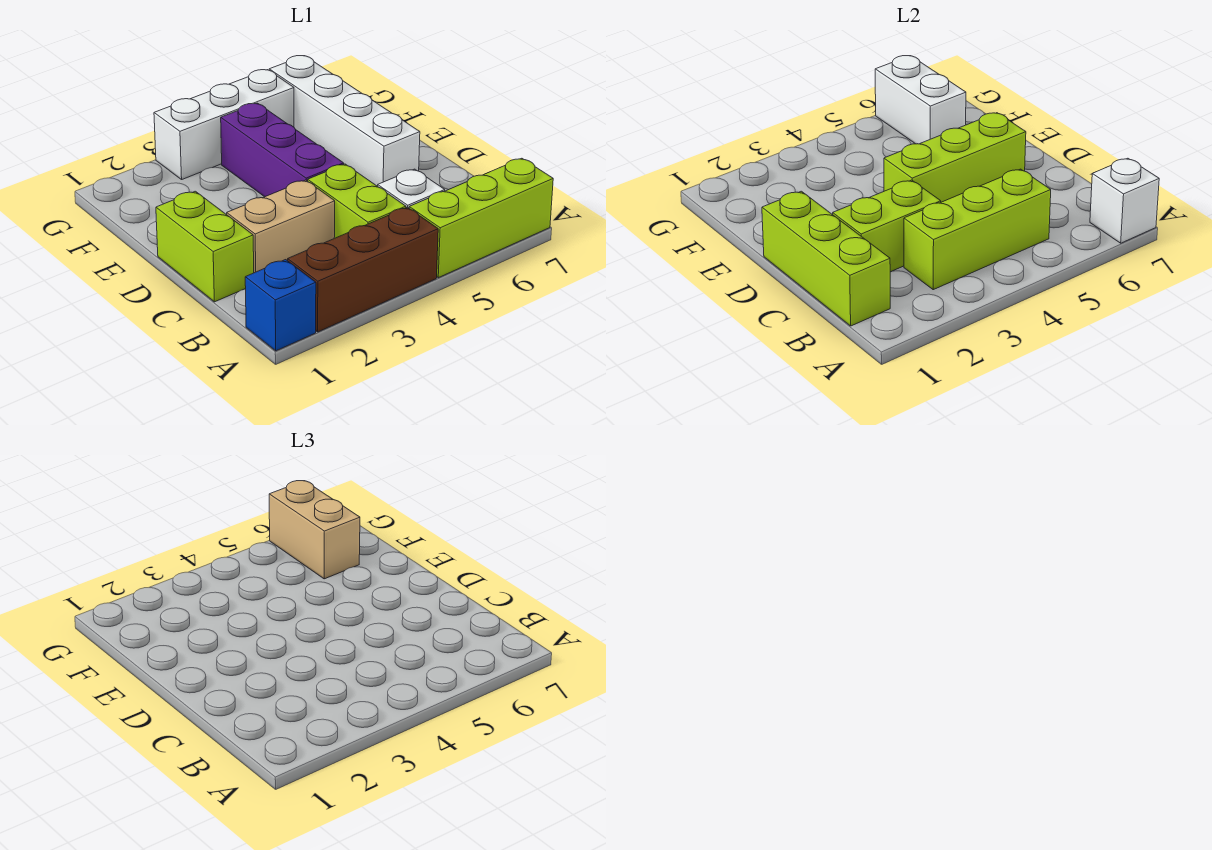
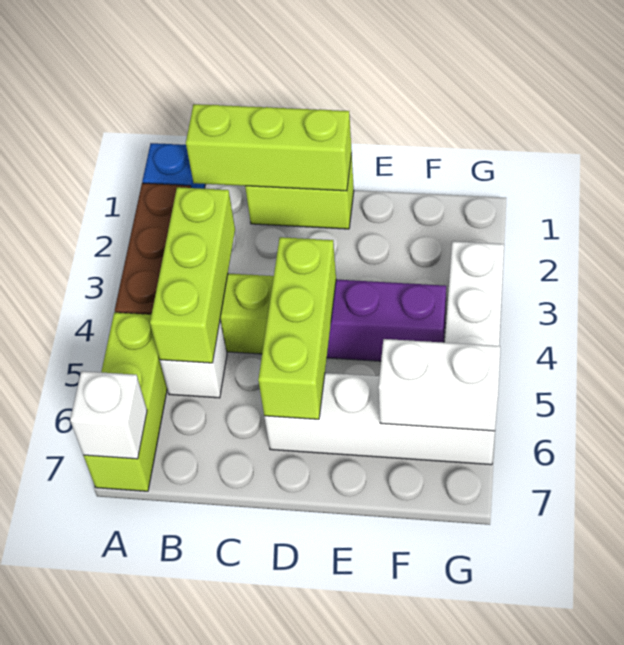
tan brick C2:C3 level 1 -> none
lime brick C2:C3 level 2 -> none
tan brick F6:G6 level 3 -> none

